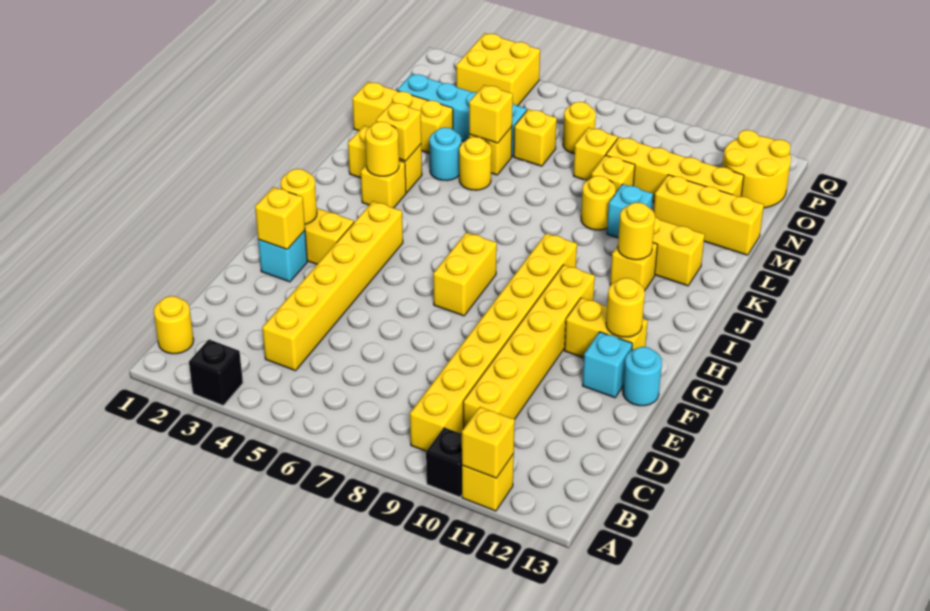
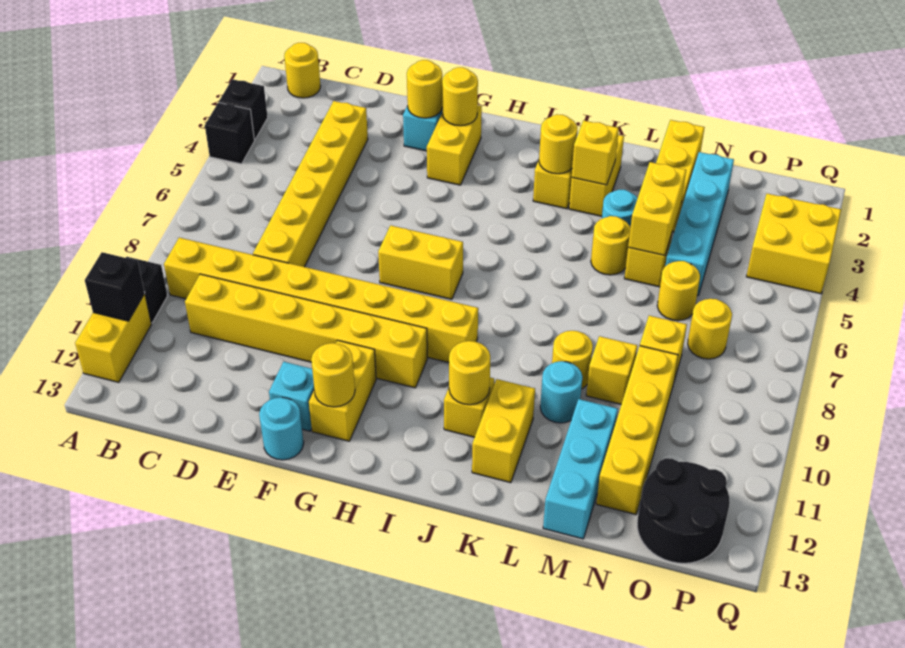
none -> black brick A4 level 1
yellow brick A11 level 1 -> yellow brick A11:A12 level 1
yellow brick A11 level 2 -> black brick A11 level 2
yellow brick C4:H4 level 1 -> yellow brick D3:D8 level 1
yellow brick F2 level 2 -> yellow round brick F2 level 2
cyan brick L10 level 1 -> cyan round brick L10 level 1
yellow brick M5 level 2 -> yellow brick M4:M5 level 2
yellow brick M11:M13 level 1 -> cyan brick M11:M13 level 1
yellow brick N6 level 1 -> yellow round brick N6 level 1
yellow round brick O12:P13 level 1 -> black round brick O12:P13 level 1

